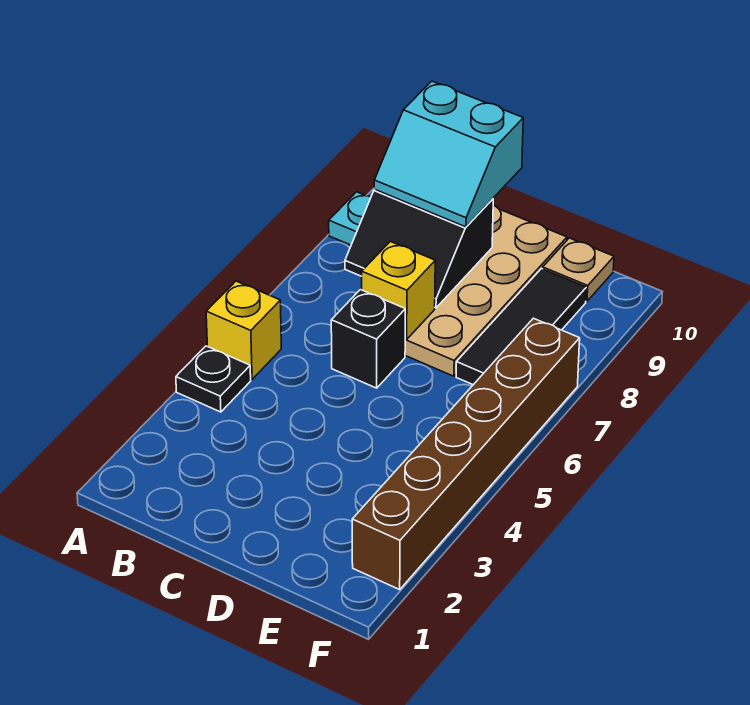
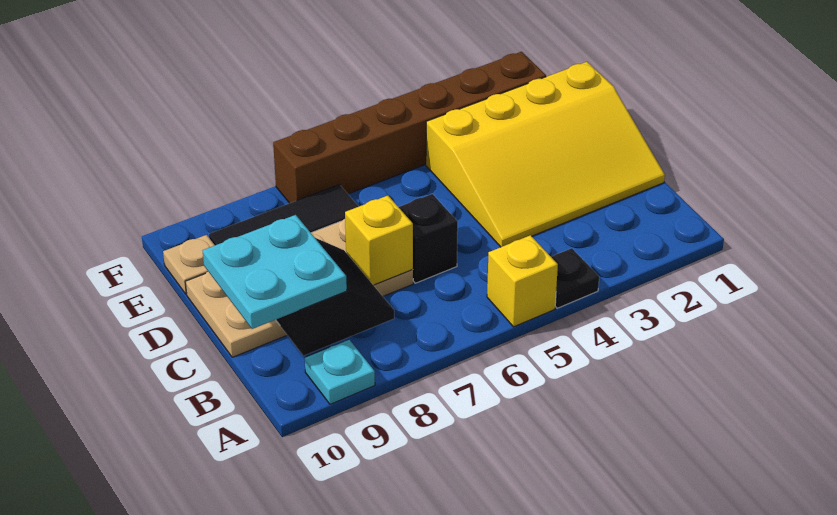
cyan slope B9:C10 level 3 top 10 -> cyan plate B9:C10 level 3
none -> yellow slope C1:E4 level 1 top E

